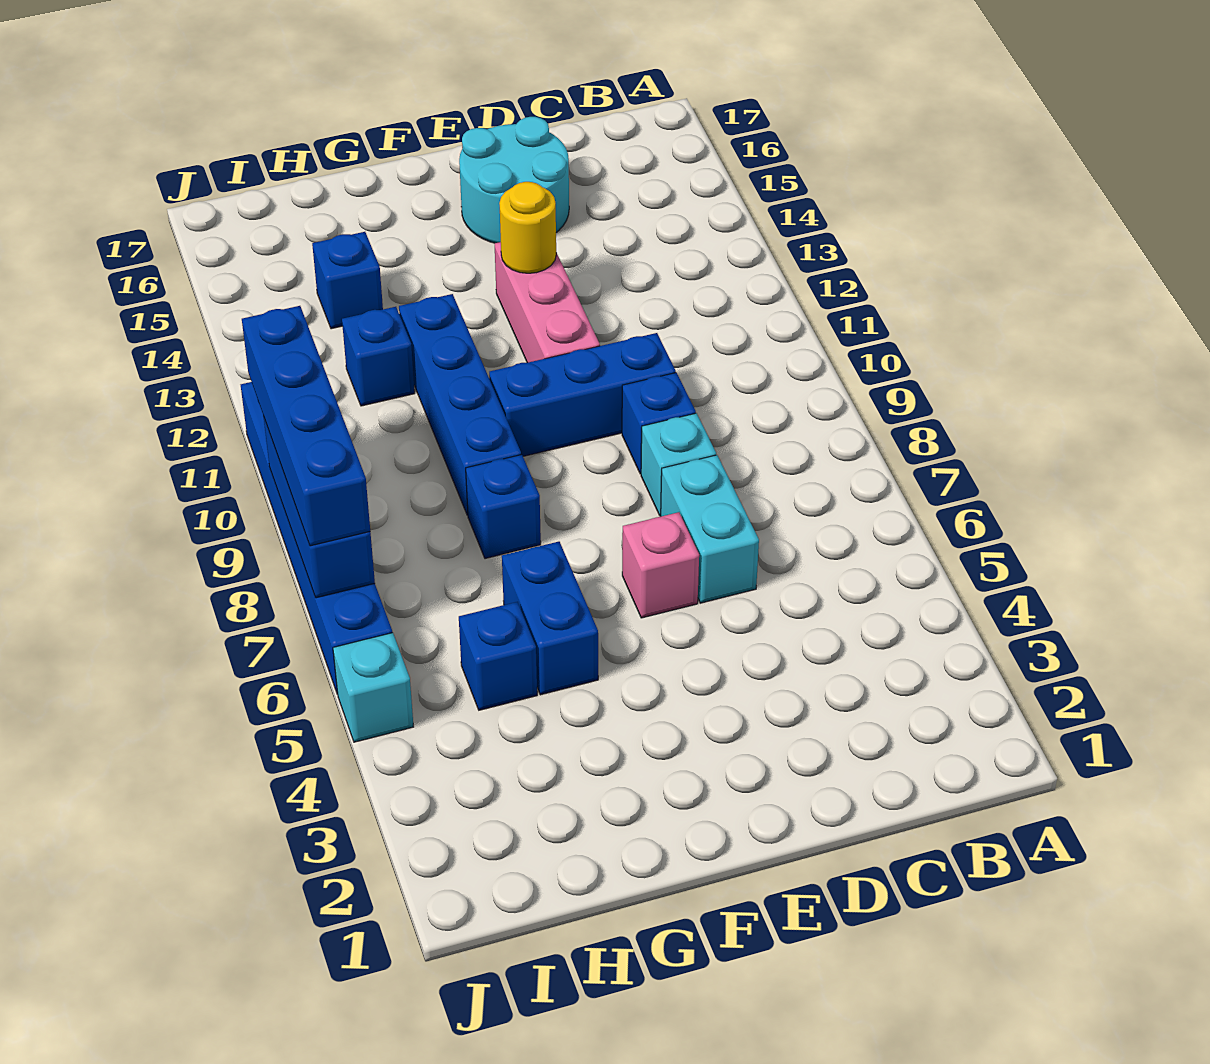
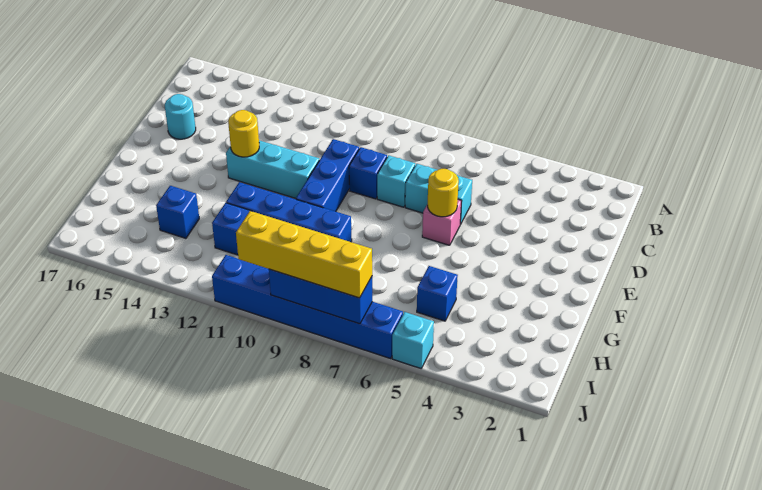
cyan round brick D15:E16 level 1 -> cyan round brick D16 level 1
none -> yellow round brick E6 level 2
pink brick E11:E13 level 1 -> cyan brick E11:E13 level 1
blue brick G5:G6 level 1 -> none
blue brick G8 level 1 -> none
blue brick J7:J10 level 3 -> yellow brick J7:J10 level 3

